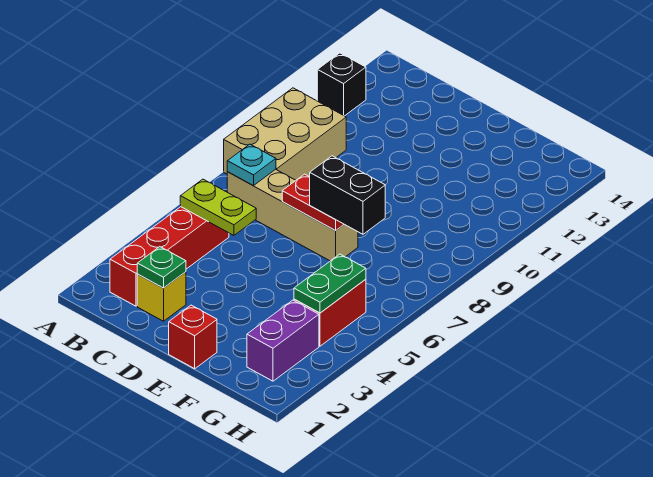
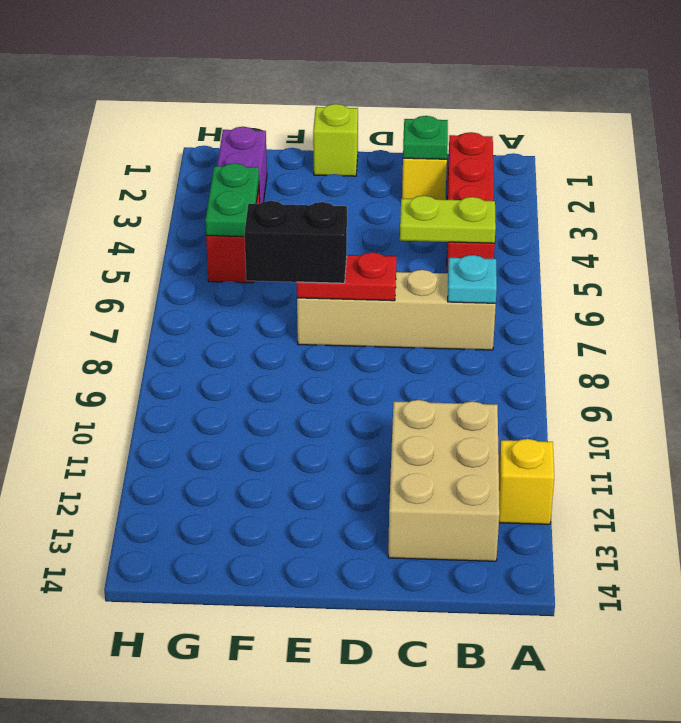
tan brick A8:B10 level 1 -> tan brick B11:C13 level 1
black brick A12 level 1 -> yellow brick A12 level 1
red brick E1 level 1 -> lime brick E1 level 1

